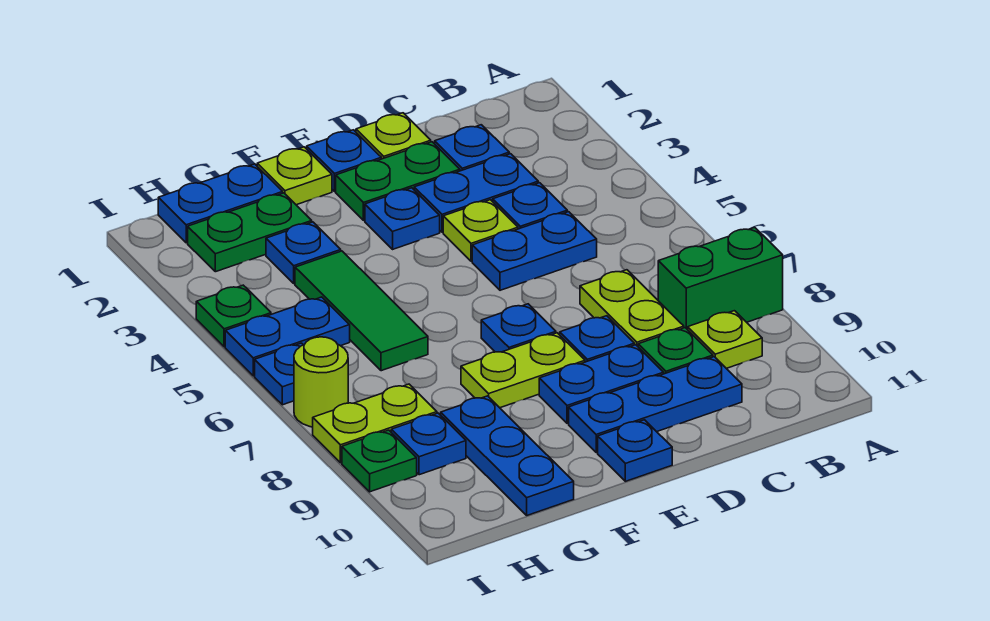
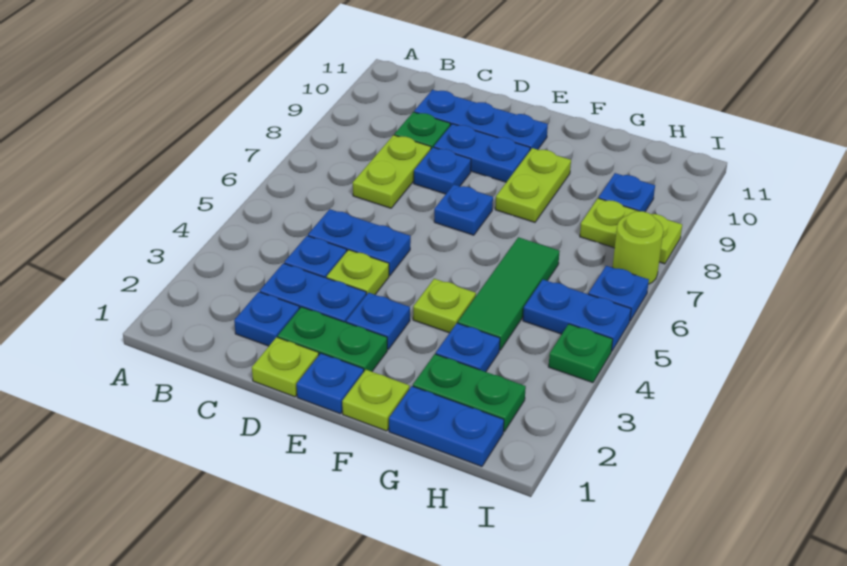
green brick A8:B8 level 1 -> none
lime plate B9 level 1 -> lime plate F4 level 1
lime plate E8:F8 level 1 -> lime plate F8:F9 level 1
blue plate E11 level 1 -> none
blue plate G9:G11 level 1 -> none
green plate I9 level 1 -> none

